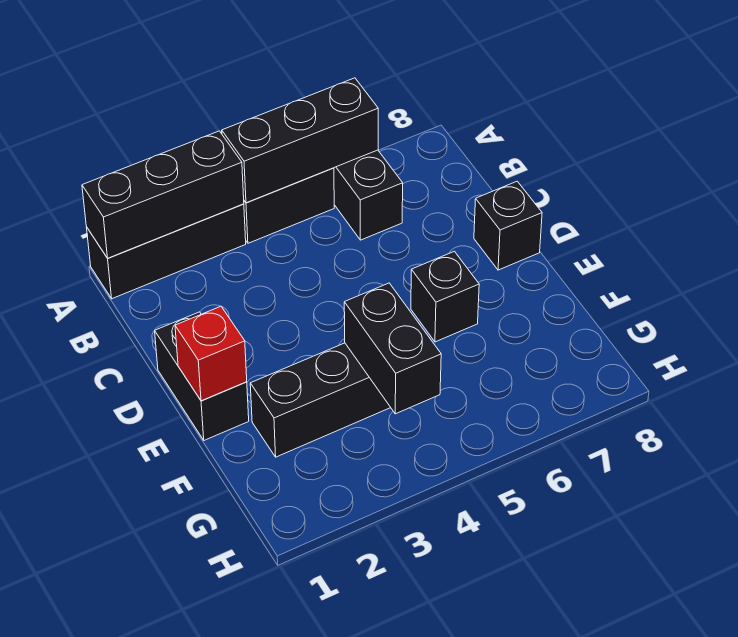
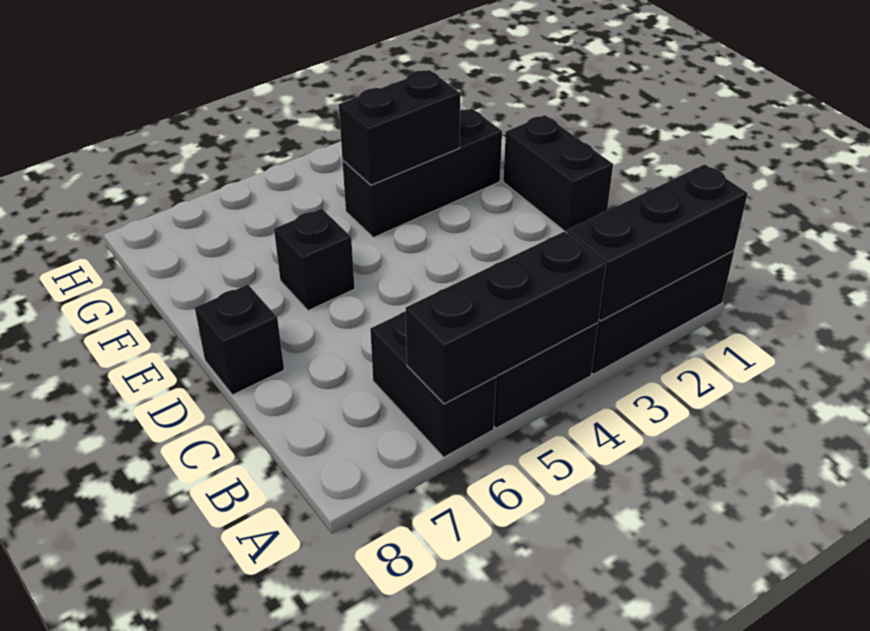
red brick E1 level 2 -> none
black brick F4:G4 level 2 -> black brick F3:F4 level 2

